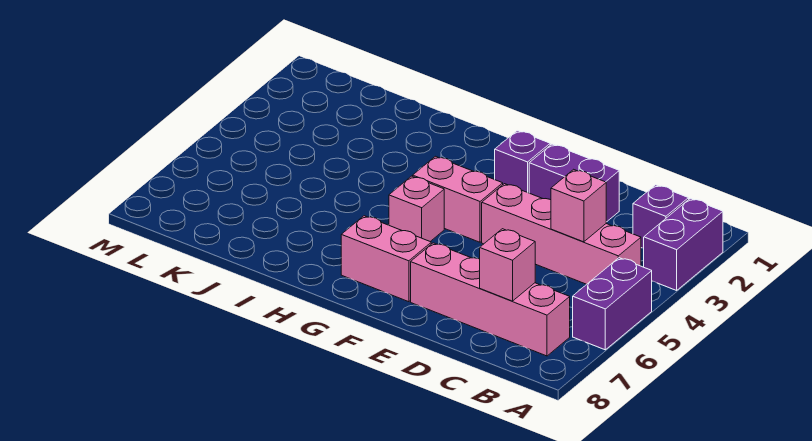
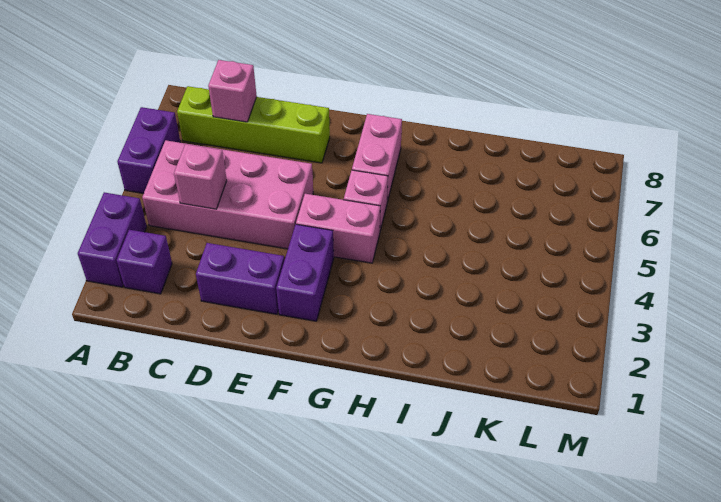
pink brick B4:E4 level 1 -> pink brick B4:E5 level 1
pink brick B7:E7 level 1 -> lime brick B7:E7 level 1
purple brick F2 level 1 -> purple brick F2:F3 level 1
pink brick F7:G7 level 1 -> pink brick G6:G7 level 1

